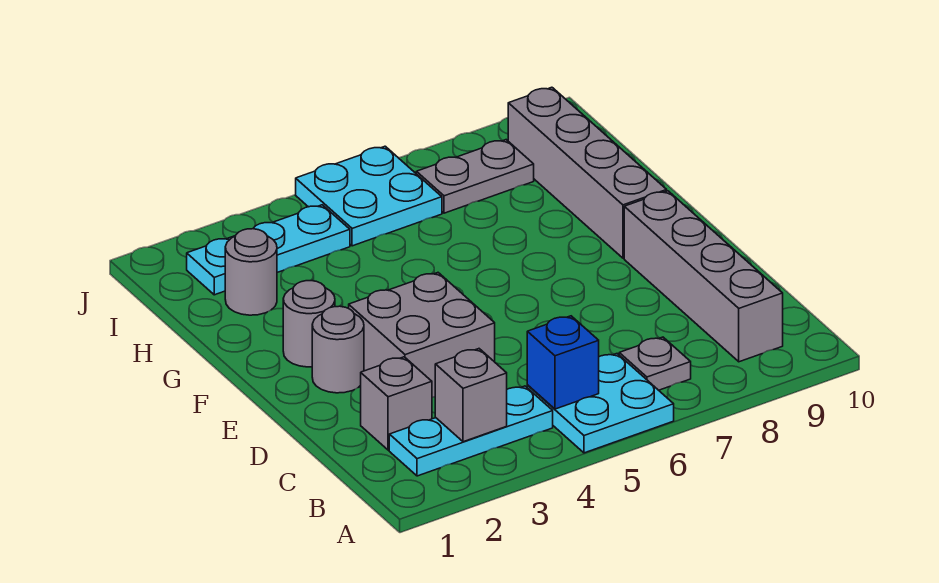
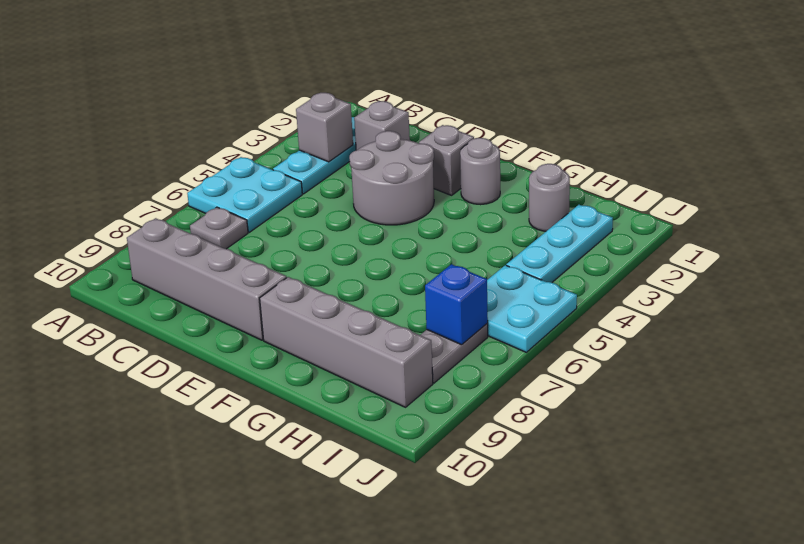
blue brick B5 level 2 -> blue brick I7 level 2
grey brick D3:E4 level 1 -> grey round brick D3:E4 level 1
grey round brick E2 level 1 -> grey brick E2 level 1

